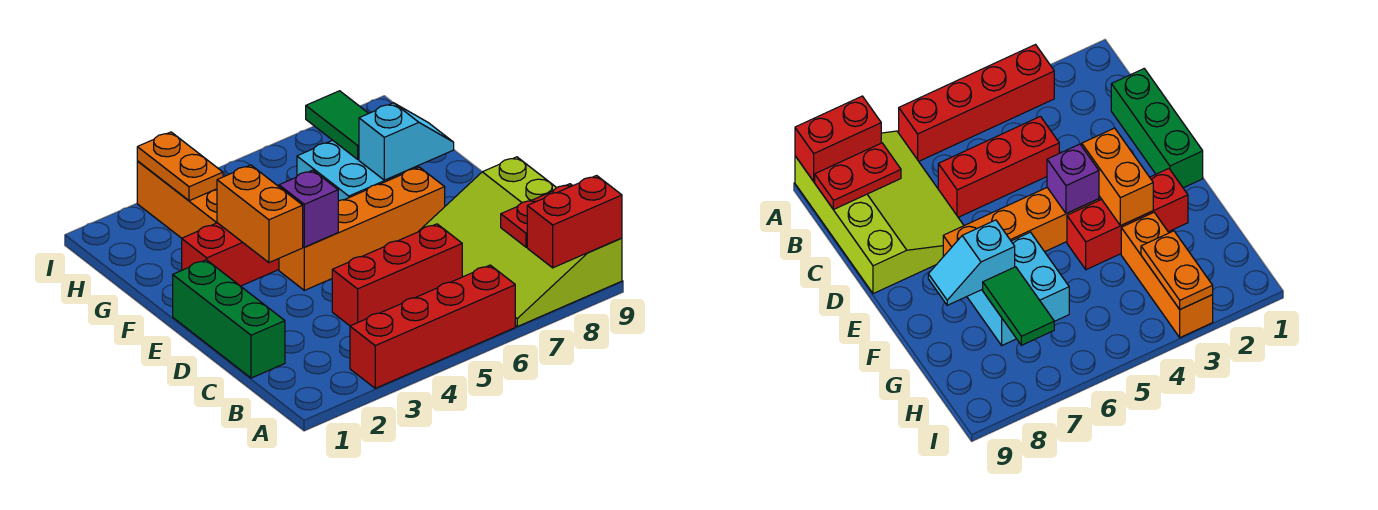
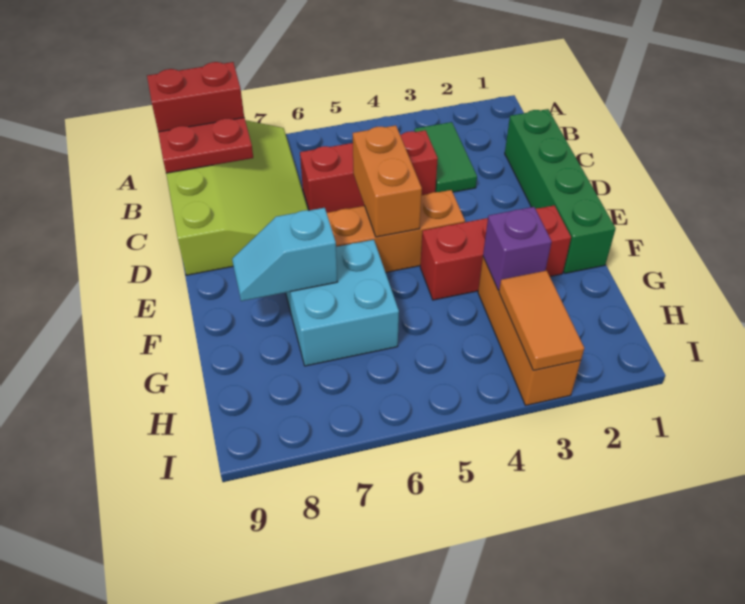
red brick A3:A6 level 1 -> none
green brick C1:E1 level 1 -> green brick C1:F1 level 1
orange brick E3:F3 level 2 -> orange brick D5:E5 level 2
purple brick E4 level 2 -> purple brick G3 level 2
green tile G7:H7 level 2 -> green tile B3:C3 level 1
orange plate H3:I3 level 2 -> orange tile H3:I3 level 2

